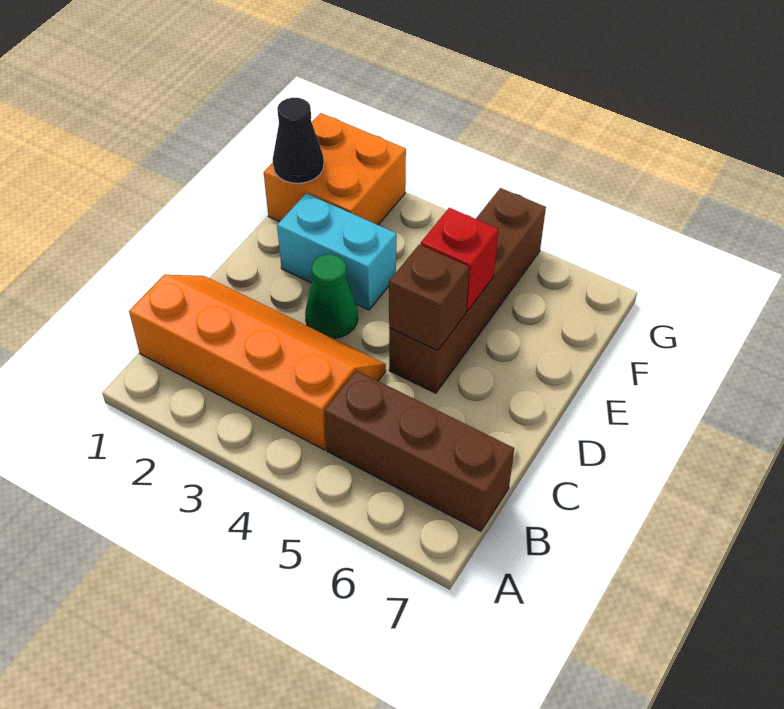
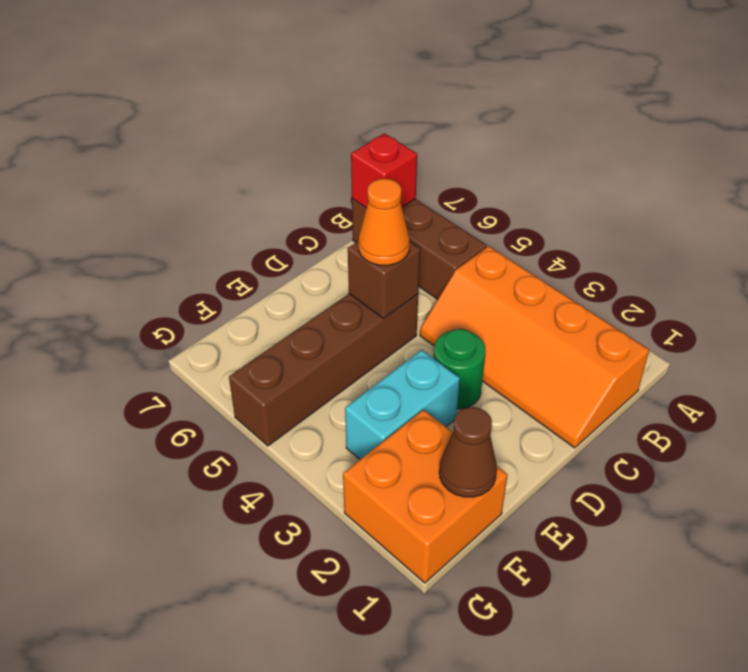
green cone D3 level 1 -> green round brick D3 level 1
none -> orange cone D5 level 3
cyan brick E2:E3 level 1 -> cyan brick E3:F3 level 1
red brick E5 level 2 -> red brick B7 level 2
black cone F1 level 2 -> brown cone F1 level 2

